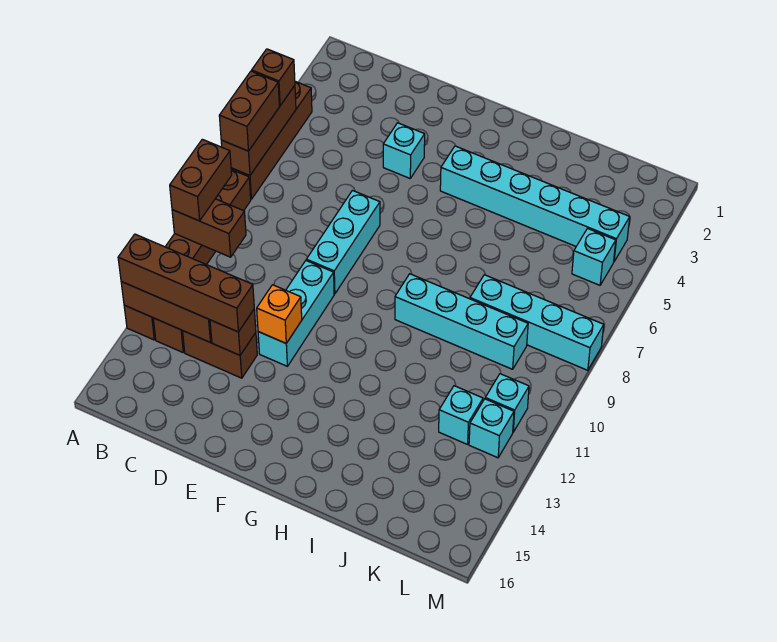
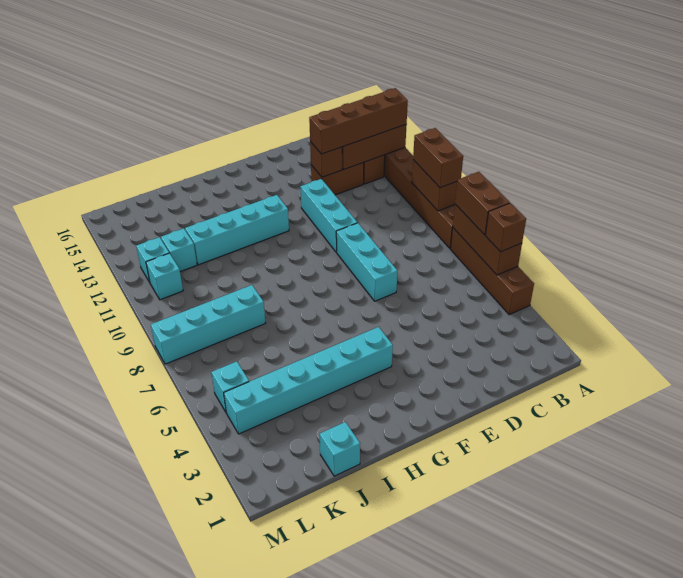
brown brick A10:B10 level 2 -> brown brick A9:A10 level 2
cyan brick E4 level 1 -> cyan brick J1 level 1
orange brick E12 level 2 -> none
cyan brick H9:K9 level 1 -> cyan brick G12:J12 level 1

